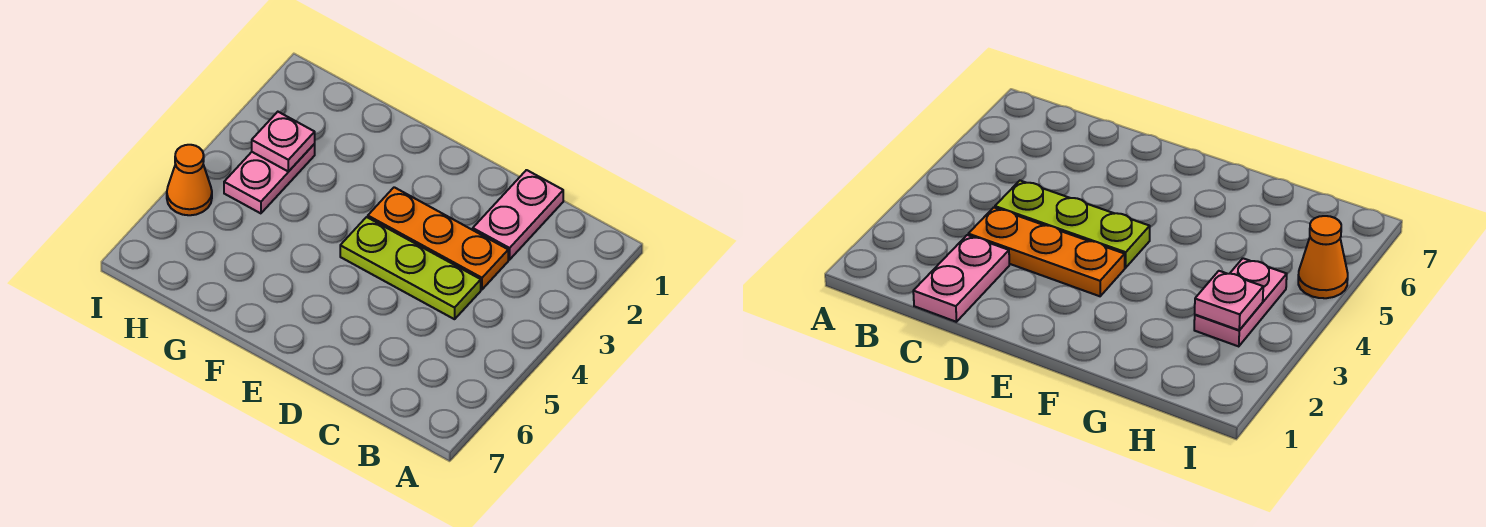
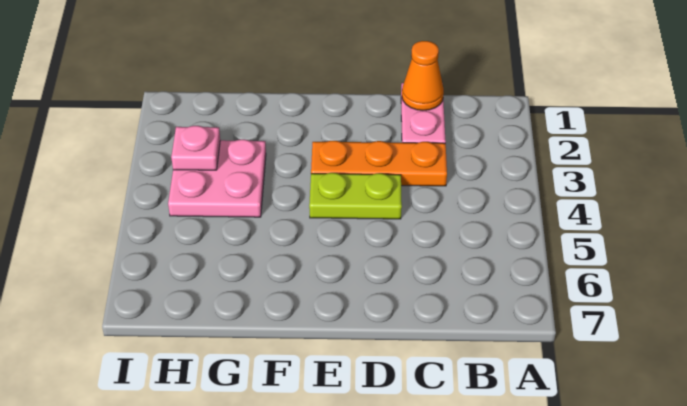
lime plate C4:E4 level 1 -> lime plate D4:E4 level 1
pink plate H3:H4 level 1 -> pink plate G3:H4 level 1
orange cone I5 level 1 -> orange cone C1 level 2

